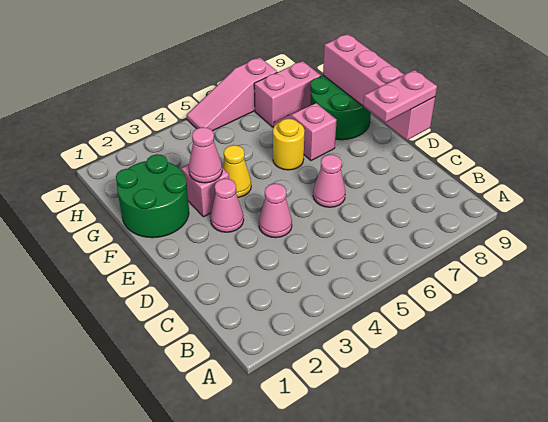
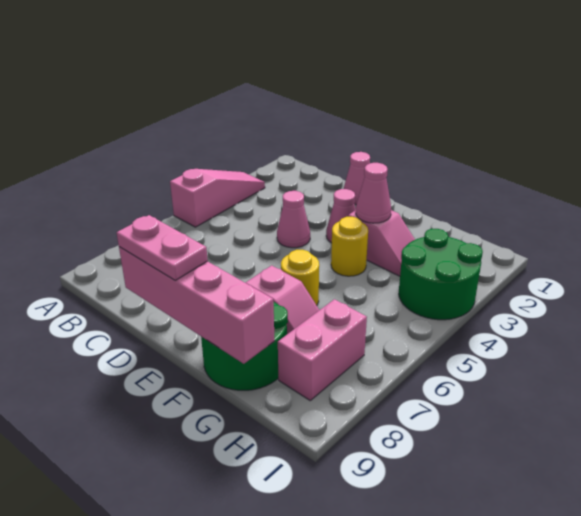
pink cone D6 level 1 -> pink cone D1 level 1
pink plate D8:D9 level 3 -> pink plate D9:E9 level 3
green round brick F1:G2 level 1 -> green round brick H3:I4 level 1
yellow cone F4 level 1 -> yellow round brick F4 level 1
pink slope I5:I7 level 1 top 7 -> pink slope A3:A5 level 1 top 5

